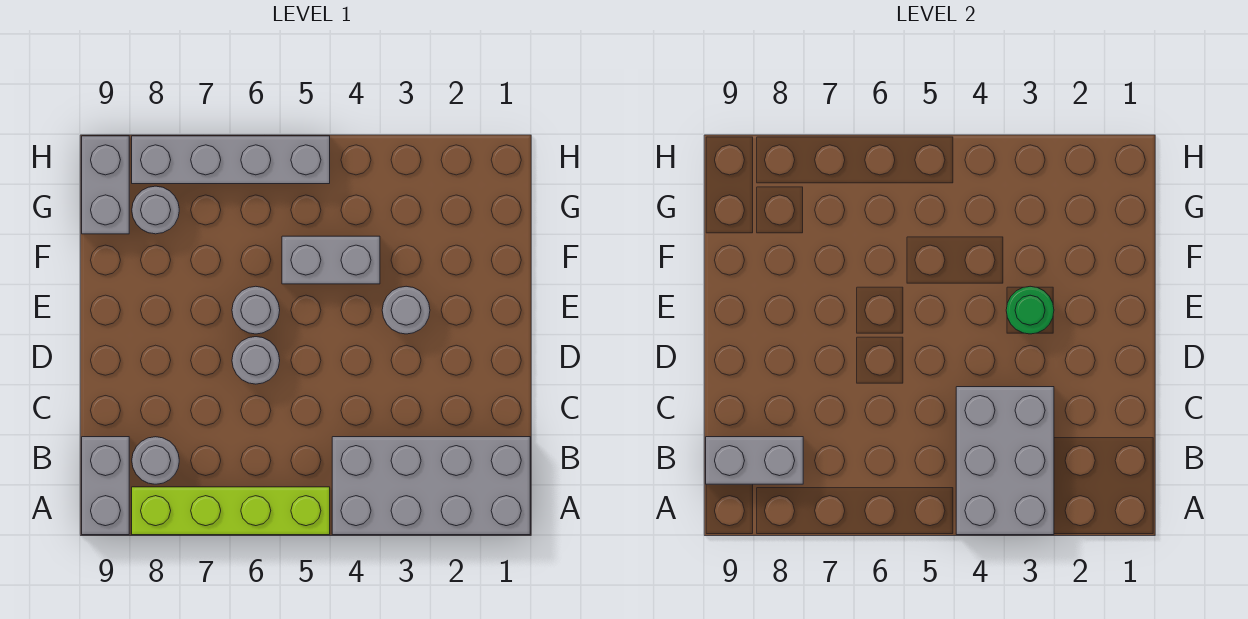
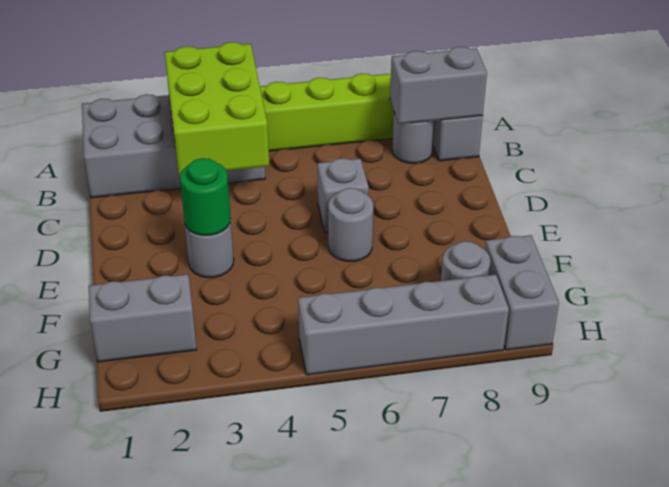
grey brick A3:C4 level 2 -> lime brick A3:C4 level 2
grey round brick D6 level 1 -> grey brick D6 level 1
grey brick F4:F5 level 1 -> grey brick G1:G2 level 1

